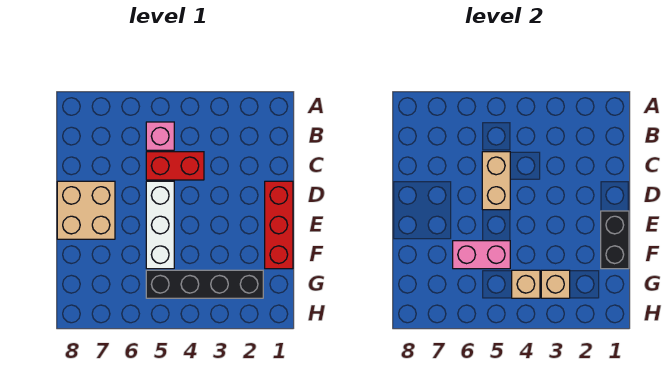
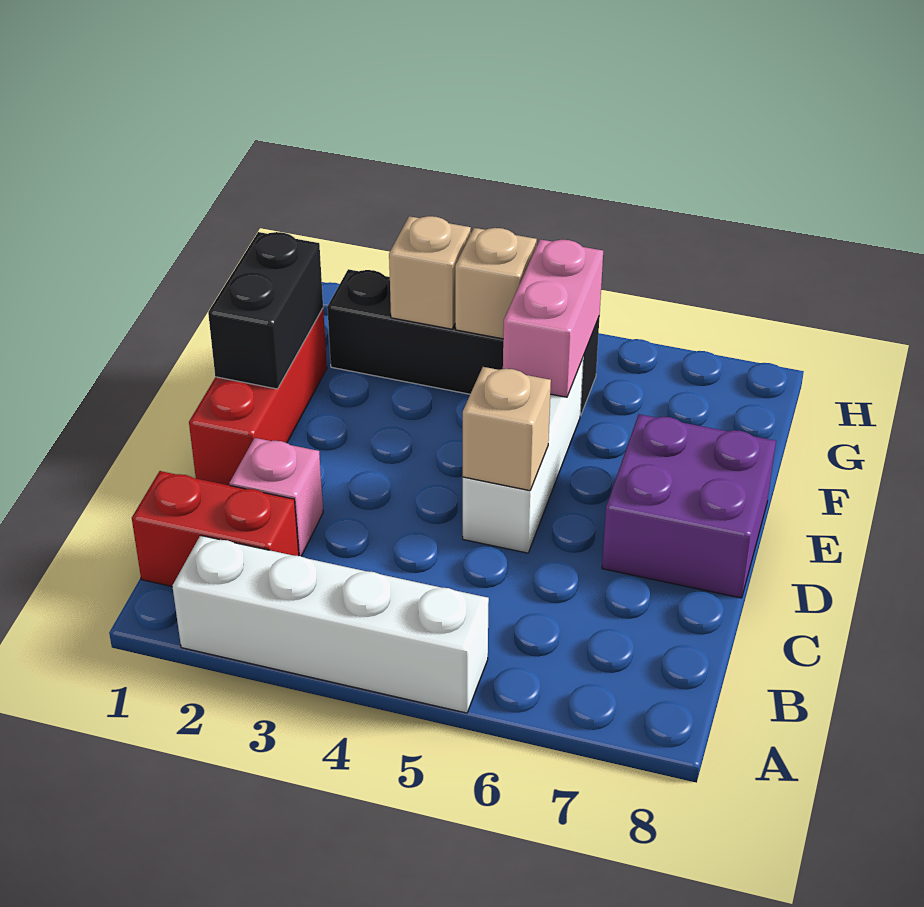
none -> white brick A2:A5 level 1
pink brick B5 level 1 -> pink brick C2 level 1
red brick C4:C5 level 1 -> red brick B1:B2 level 1
tan brick C5:D5 level 2 -> tan brick D5 level 2
tan brick D7:E8 level 1 -> purple brick D7:E8 level 1
pink brick F5:F6 level 2 -> pink brick F5:G5 level 2

